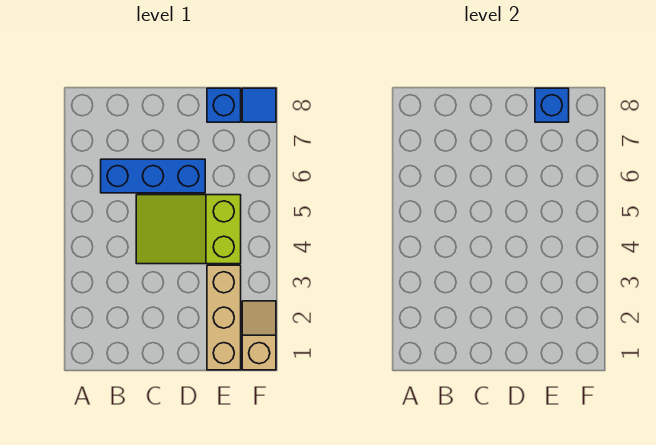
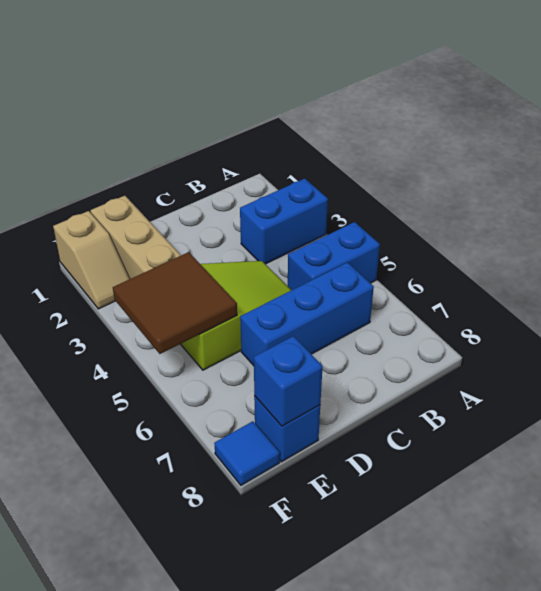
none -> blue brick A3:B3 level 1
none -> blue brick A5:B5 level 1
none -> brown tile E4:F5 level 2

